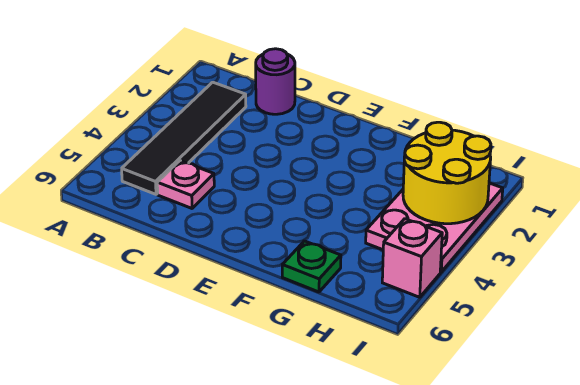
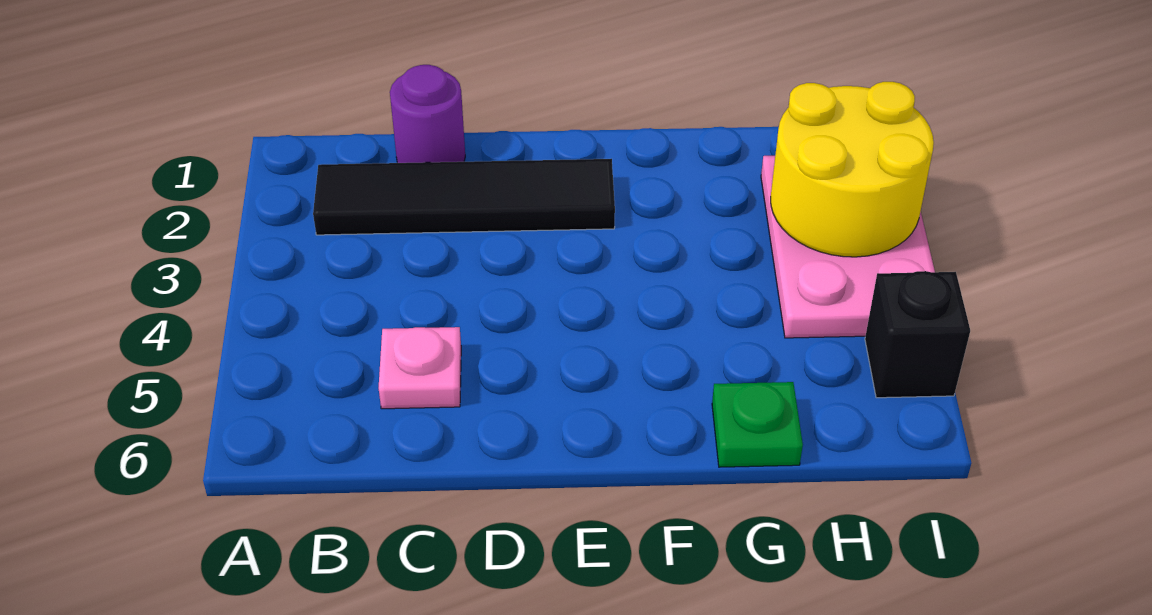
black tile B2:B5 level 1 -> black tile B2:E2 level 1
pink brick I5 level 1 -> black brick I5 level 1

